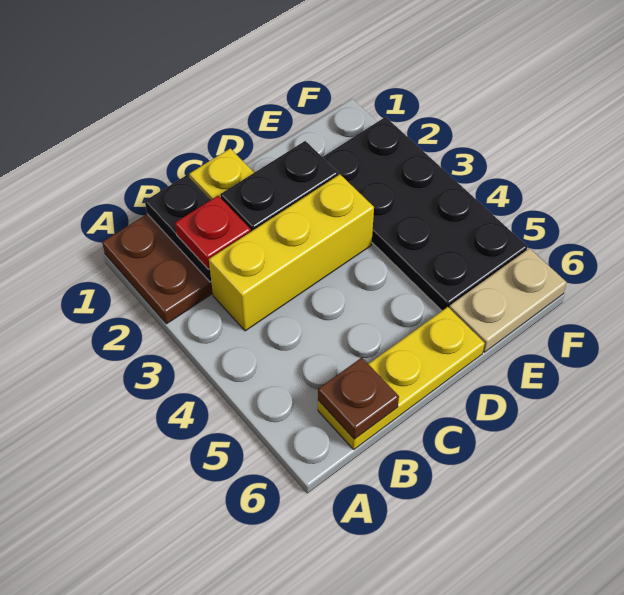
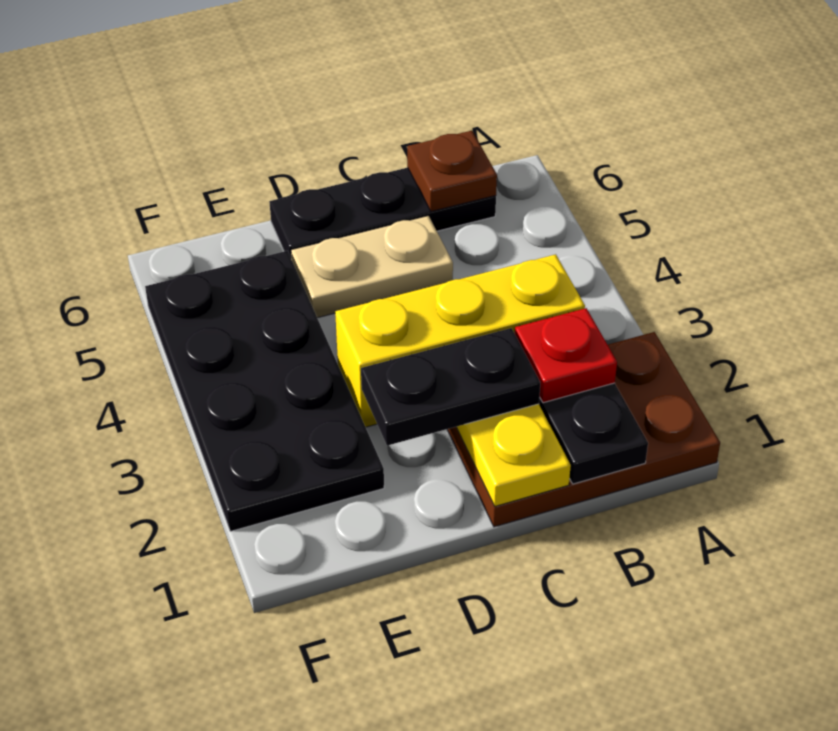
yellow plate B6:D6 level 1 -> black plate B6:D6 level 1
tan plate E6:F6 level 1 -> tan plate C5:D5 level 1

